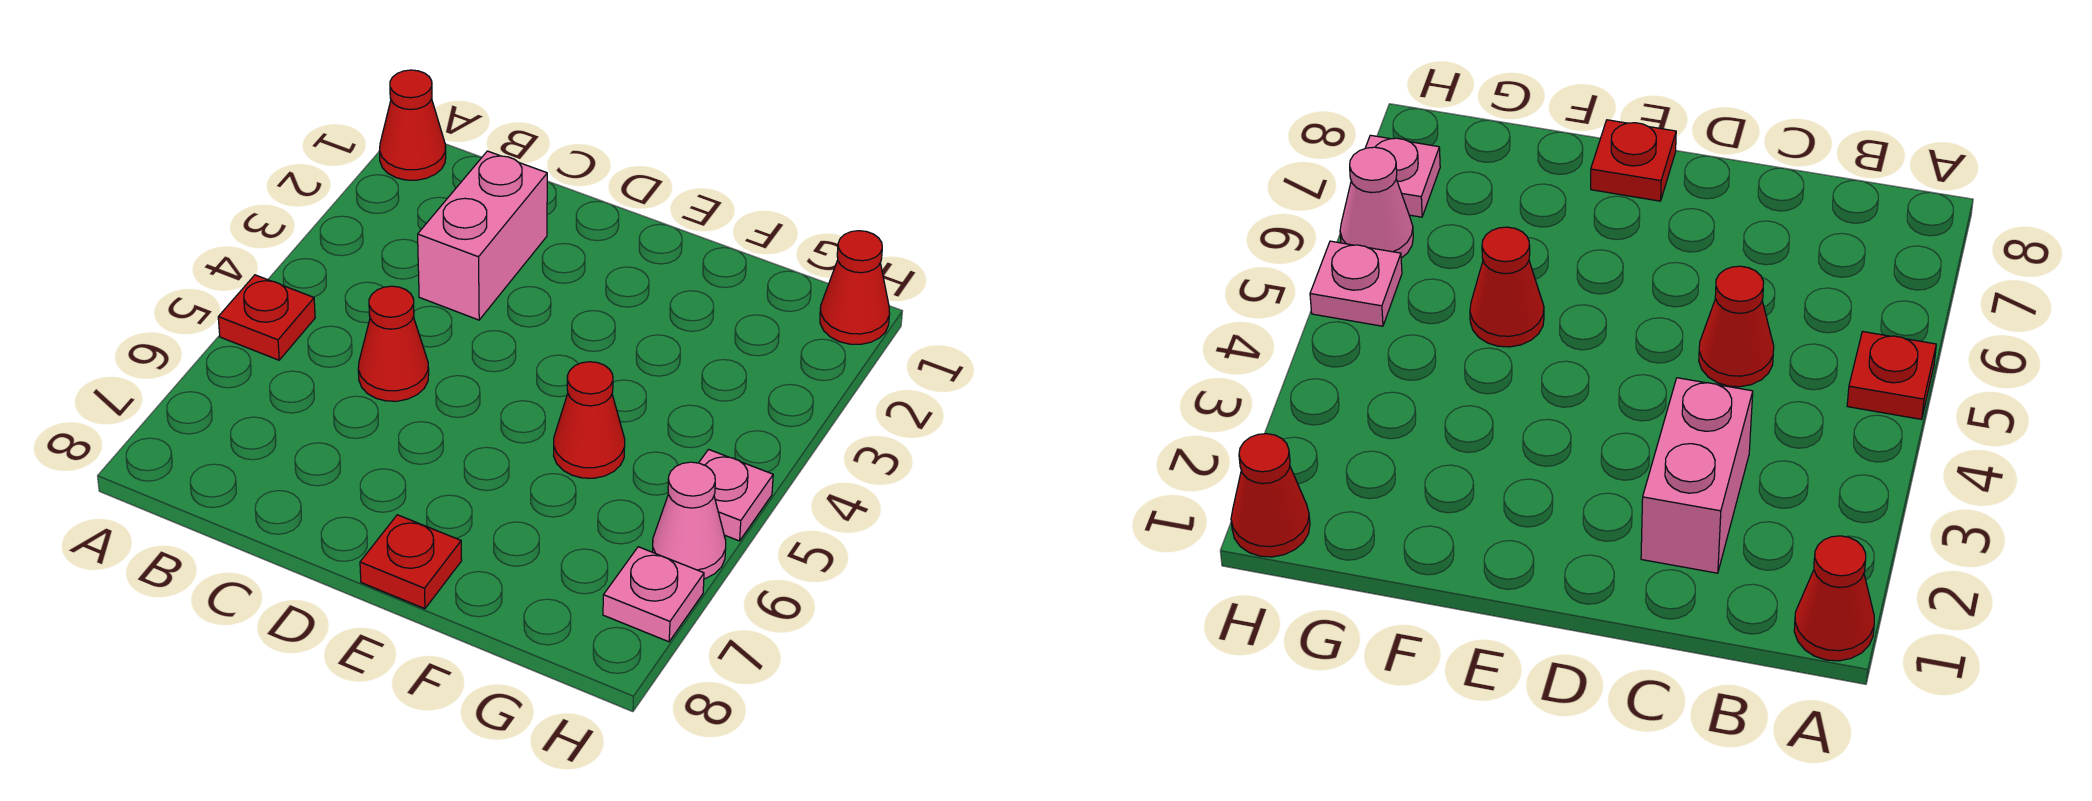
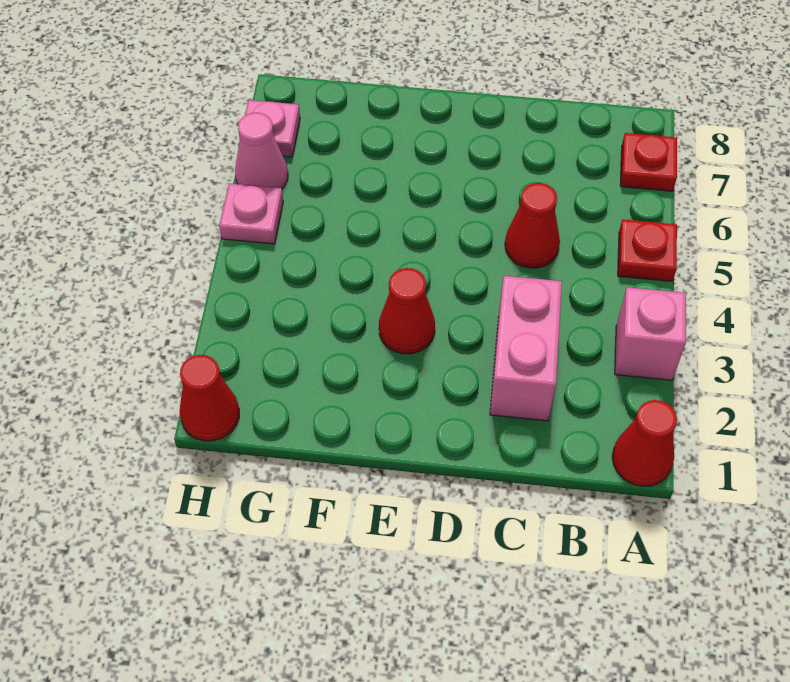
none -> pink brick A3 level 1
red plate E8 level 1 -> red plate A7 level 1
red cone F5 level 1 -> red cone E3 level 1

